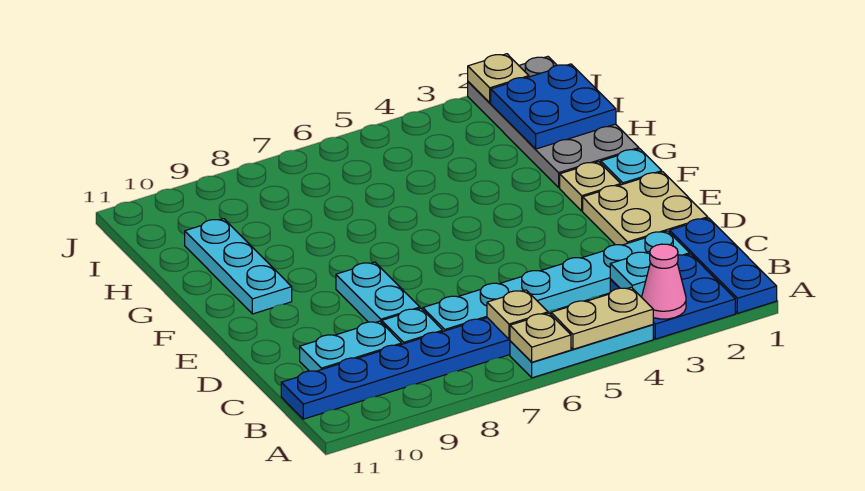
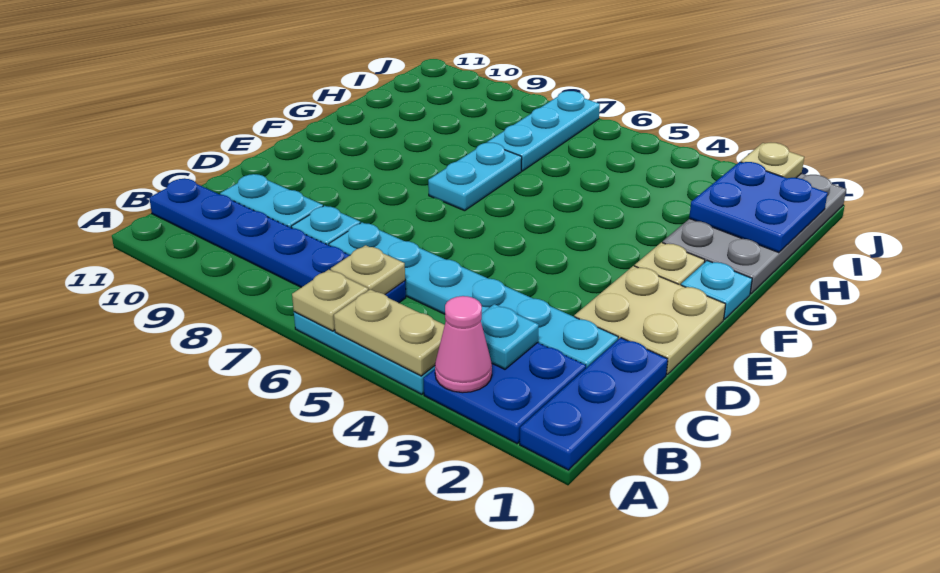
cyan plate D8:E8 level 1 -> cyan plate F7:G7 level 1
cyan plate F10:H10 level 1 -> cyan plate H7:J7 level 1

